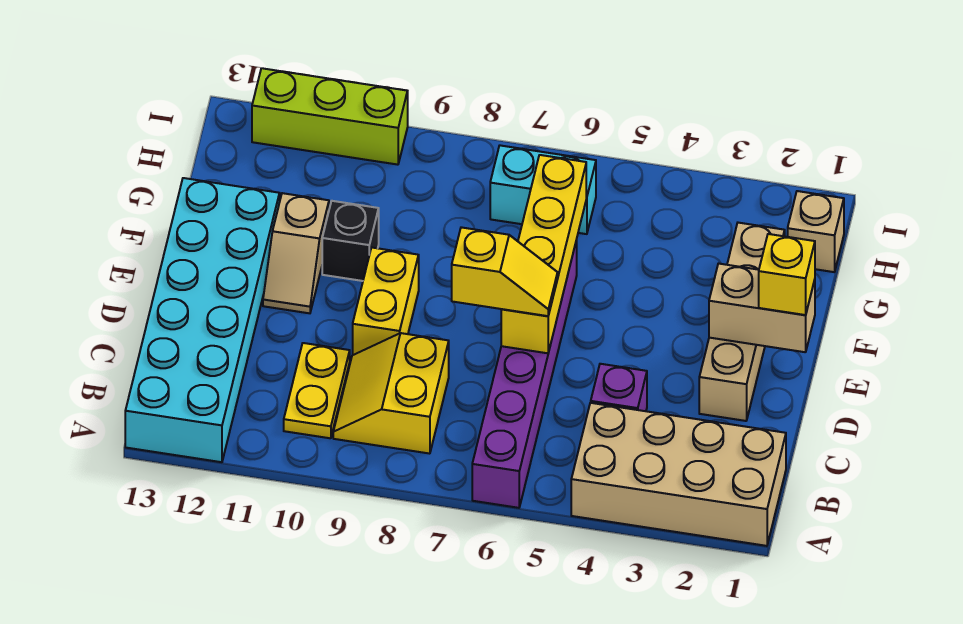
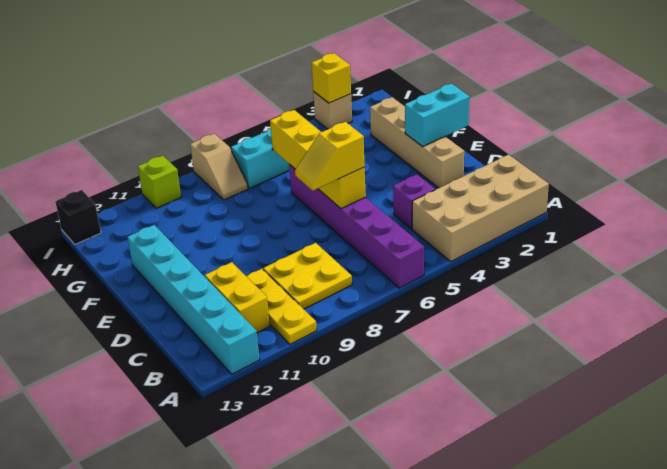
cyan brick A12:F13 level 1 -> cyan brick A12:F12 level 1
yellow slope B8:C9 level 1 top 8 -> yellow plate B8:C9 level 1
yellow plate B10:C10 level 1 -> yellow plate A10:C10 level 1
yellow slope D6:D7 level 3 top 7 -> yellow slope D6:D7 level 3 top 6
yellow brick D9:E9 level 1 -> yellow brick B11:C11 level 1
tan brick E1:E2 level 2 -> cyan brick E1:E2 level 2
yellow brick E1 level 3 -> yellow brick I3 level 2
tan slope E11:F11 level 1 top F -> tan slope H8:I8 level 1 top I
black brick F10 level 1 -> black brick I13 level 1
tan brick H1 level 1 -> tan brick I3 level 1
lime brick I10:I12 level 1 -> lime brick I10 level 1

